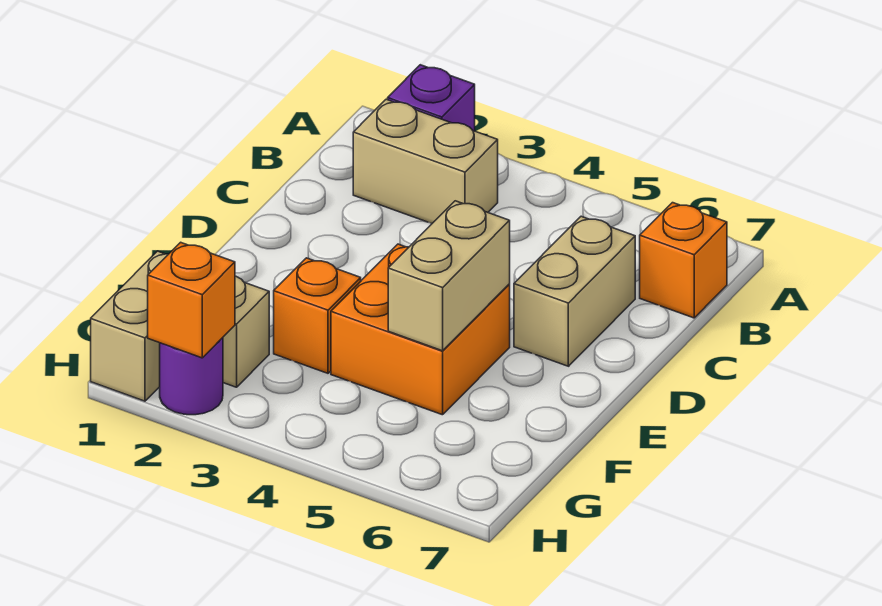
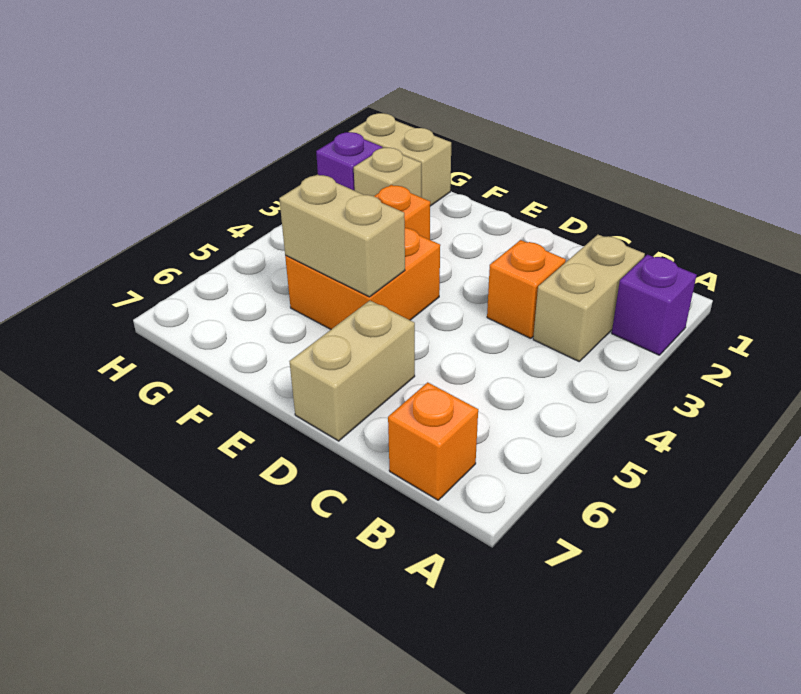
tan brick C6:D6 level 1 -> tan brick D6:D7 level 1
purple round brick H2 level 1 -> purple brick H2 level 1
orange brick H2 level 2 -> orange brick C3 level 1

